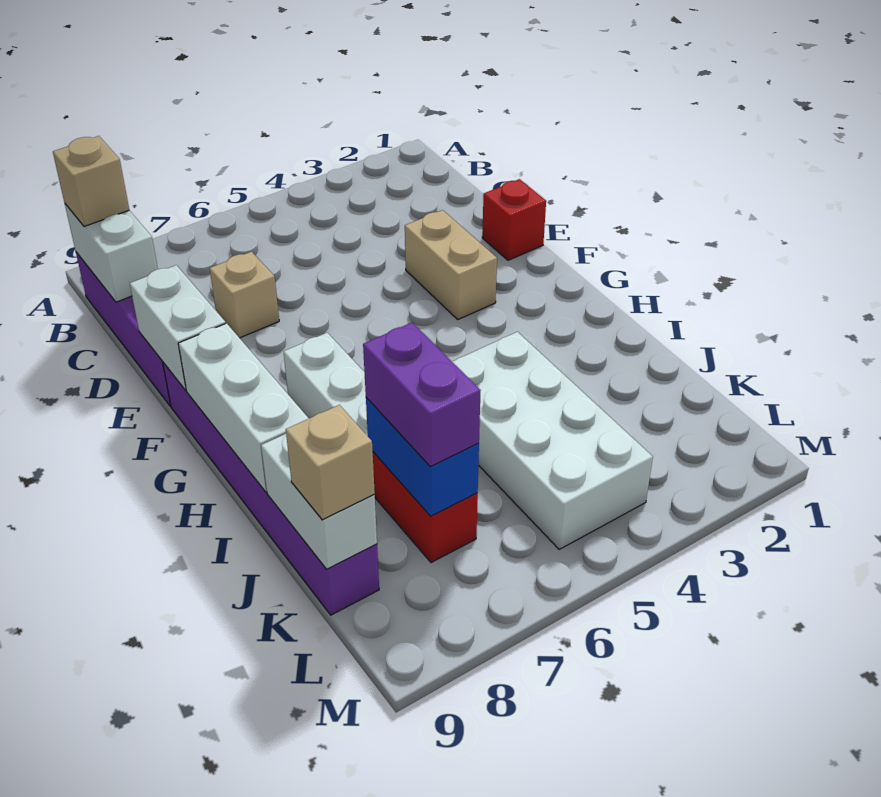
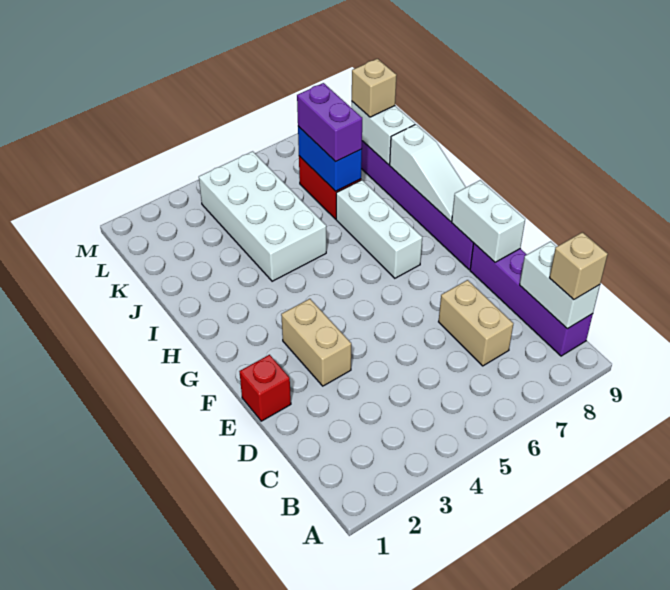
tan brick D7 level 1 -> tan brick C7:D7 level 1
white brick G9:I9 level 2 -> white slope G9:I9 level 2 top I

